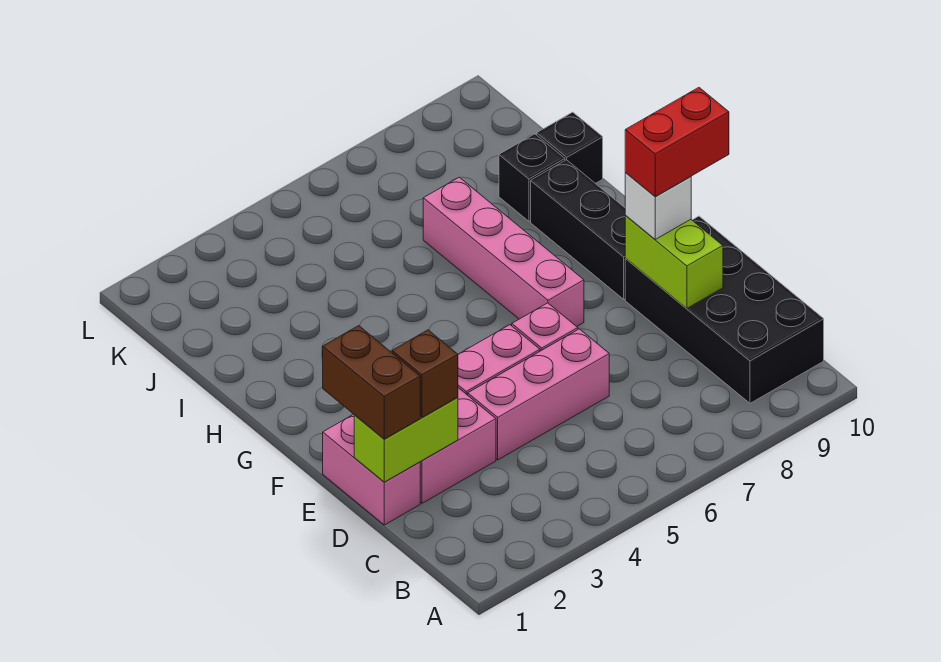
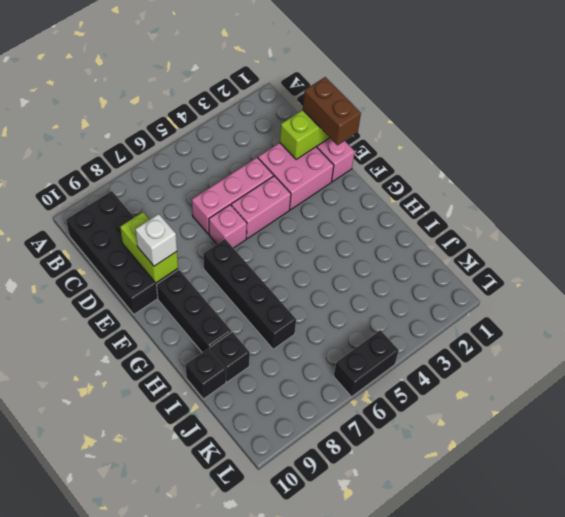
brown brick D2 level 3 -> none
red brick E9:E10 level 4 -> none
pink brick F7:I7 level 1 -> black brick F7:I7 level 1
none -> black brick L5:L6 level 1

